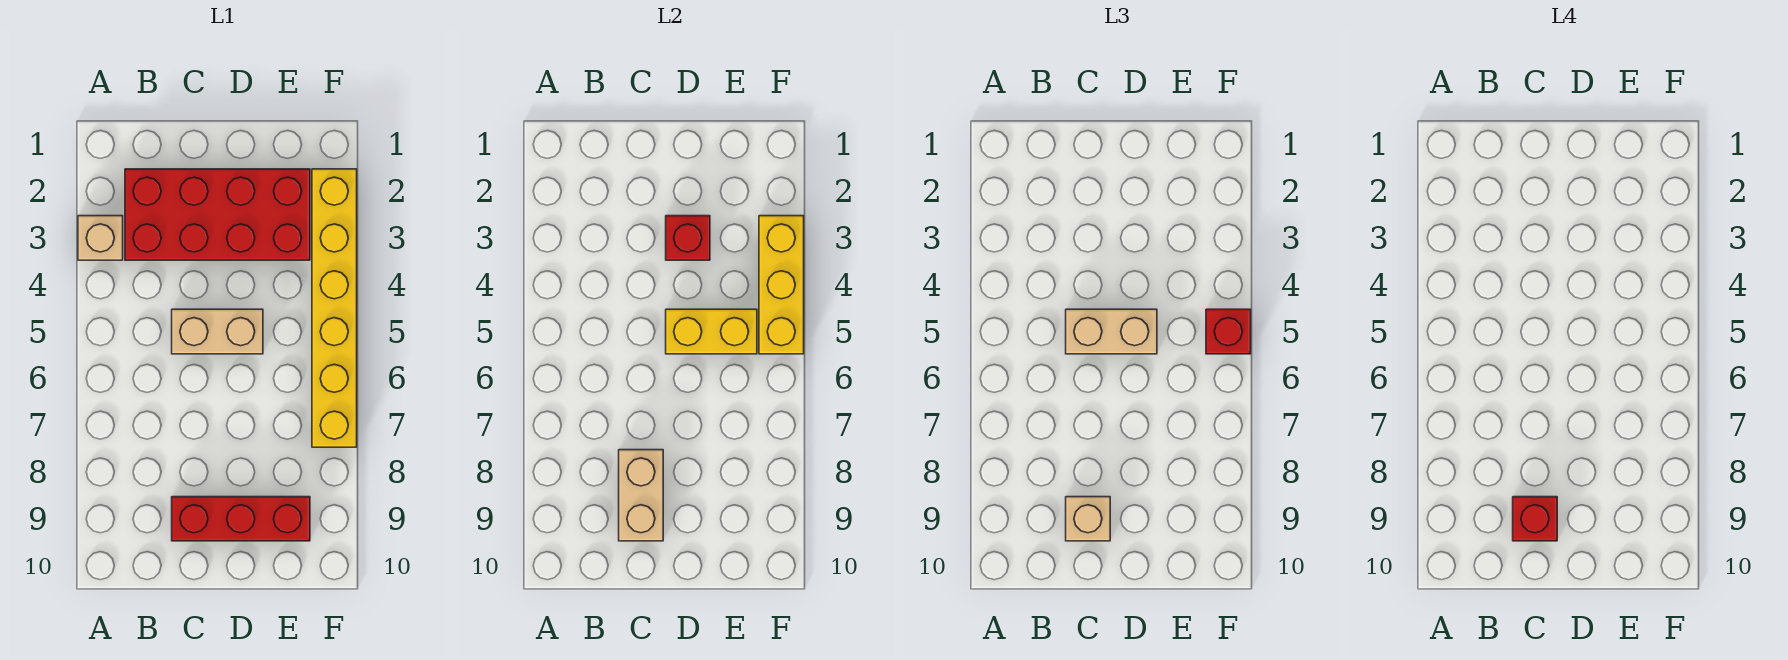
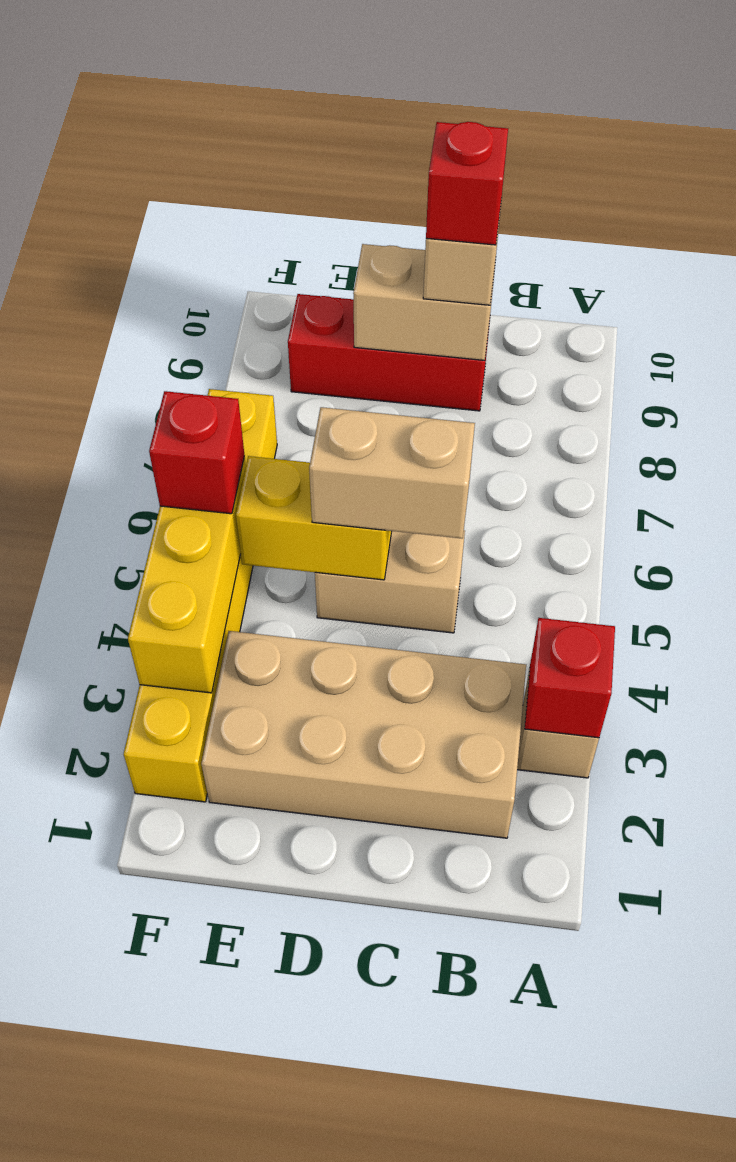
red brick B2:E3 level 1 -> tan brick B2:E3 level 1
tan brick C8:C9 level 2 -> tan brick C9:D9 level 2
red brick D3 level 2 -> red brick A3 level 2

